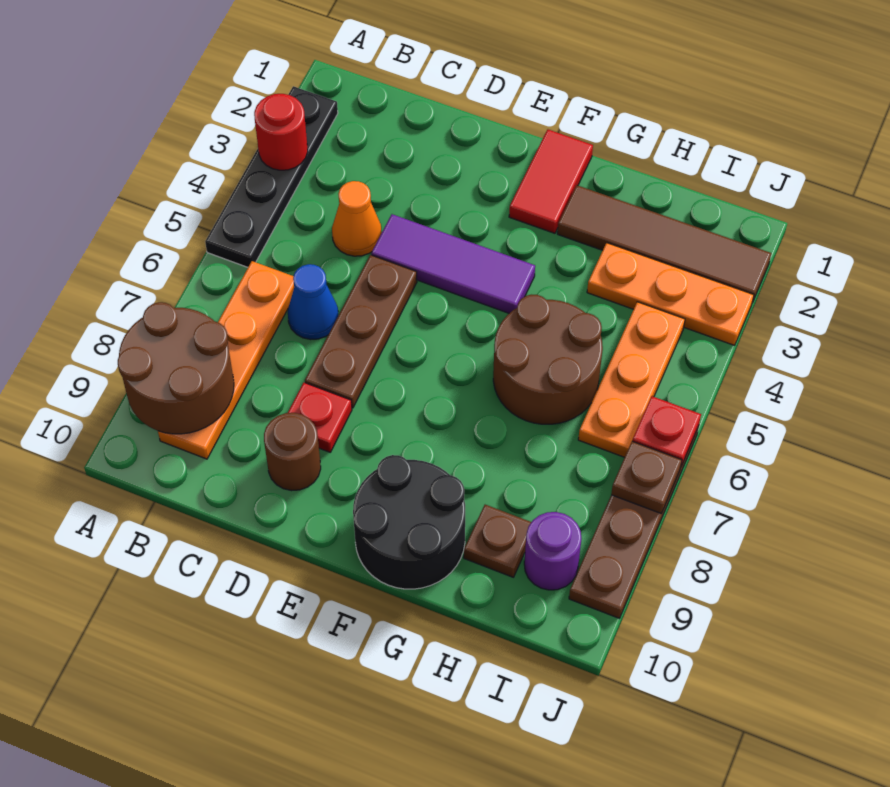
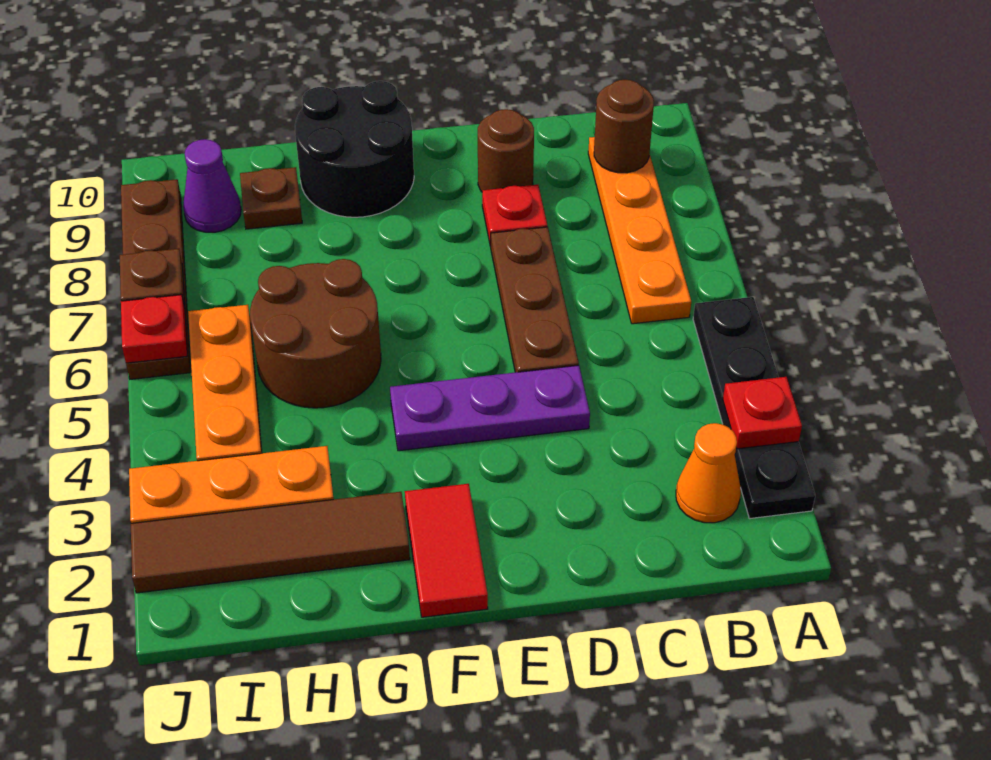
red round brick A3 level 2 -> red plate A3 level 2
brown round brick A8:B9 level 2 -> brown round brick B9 level 2
orange cone C4 level 1 -> orange cone B2 level 1
blue cone C6 level 1 -> none
purple tile D4:F4 level 1 -> purple plate D4:F4 level 1
purple round brick I9 level 1 -> purple cone I9 level 1

